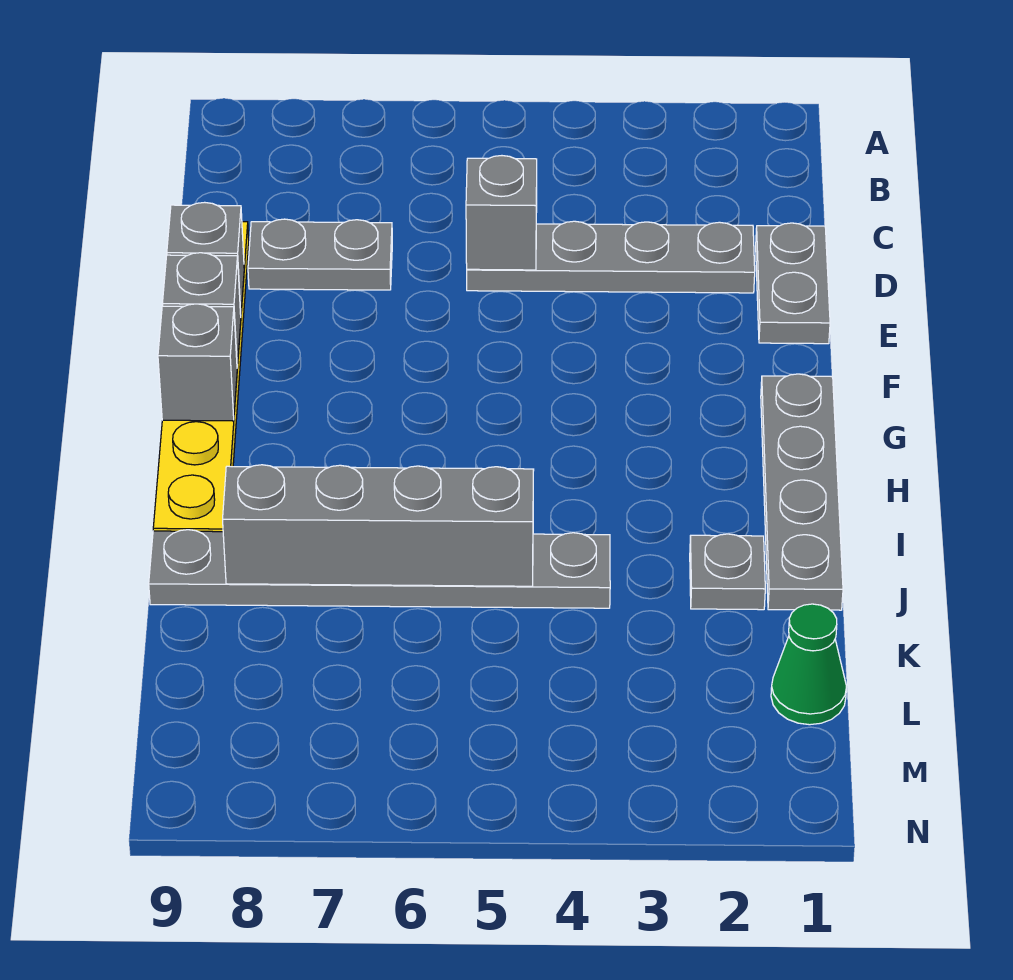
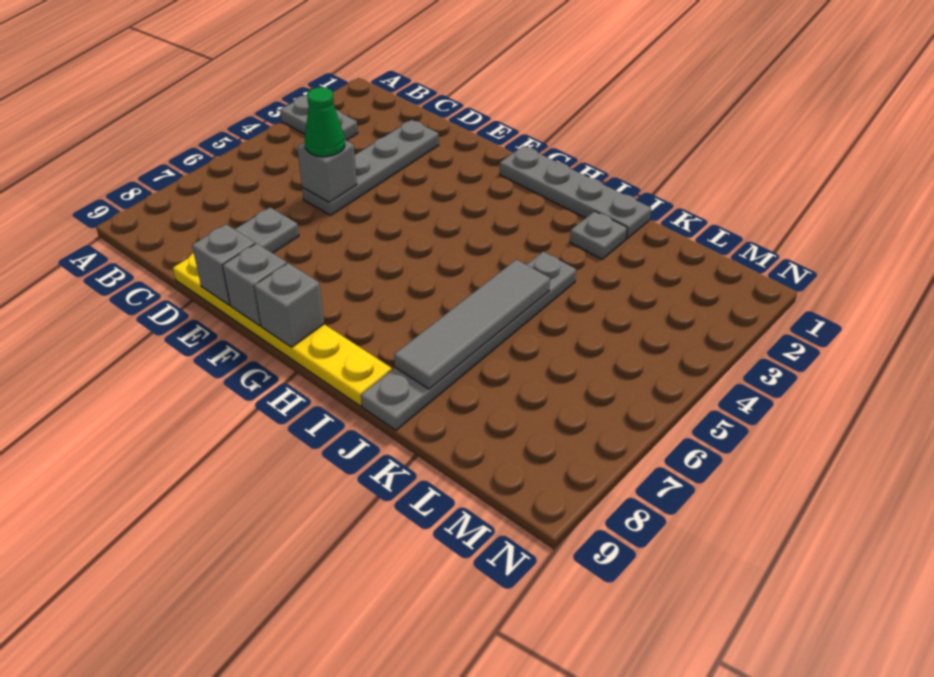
grey plate D1:E1 level 1 -> grey plate A3:B3 level 1
grey brick J5:J8 level 2 -> grey tile J5:J8 level 2
green cone L1 level 1 -> green cone D5 level 3

